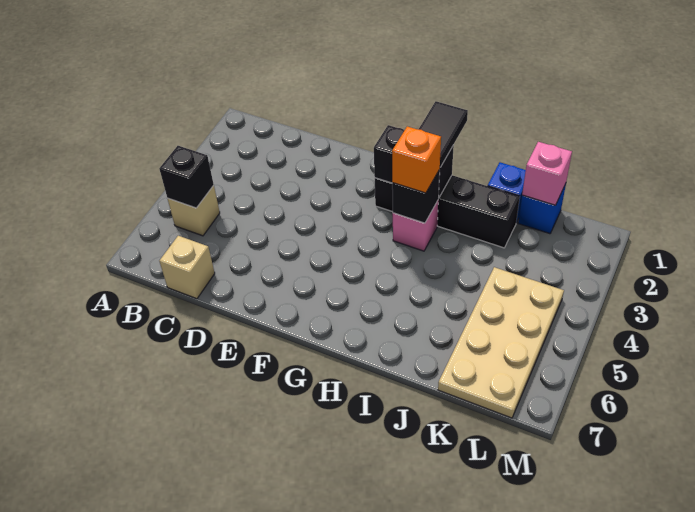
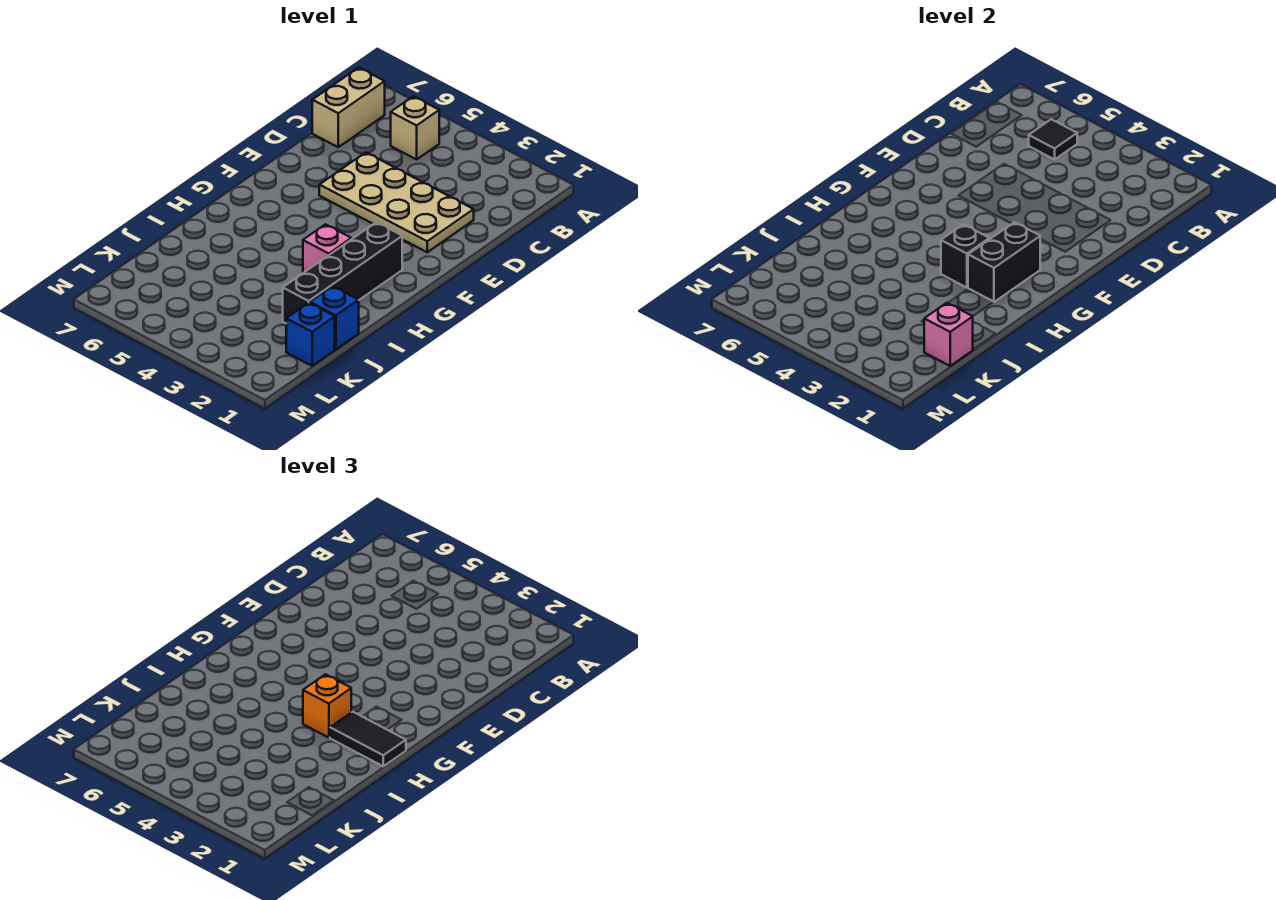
black brick B5 level 2 -> black tile B5 level 2
tan brick C7 level 1 -> tan brick B7:C7 level 1
tan plate K4:L7 level 1 -> tan plate D2:E5 level 1

